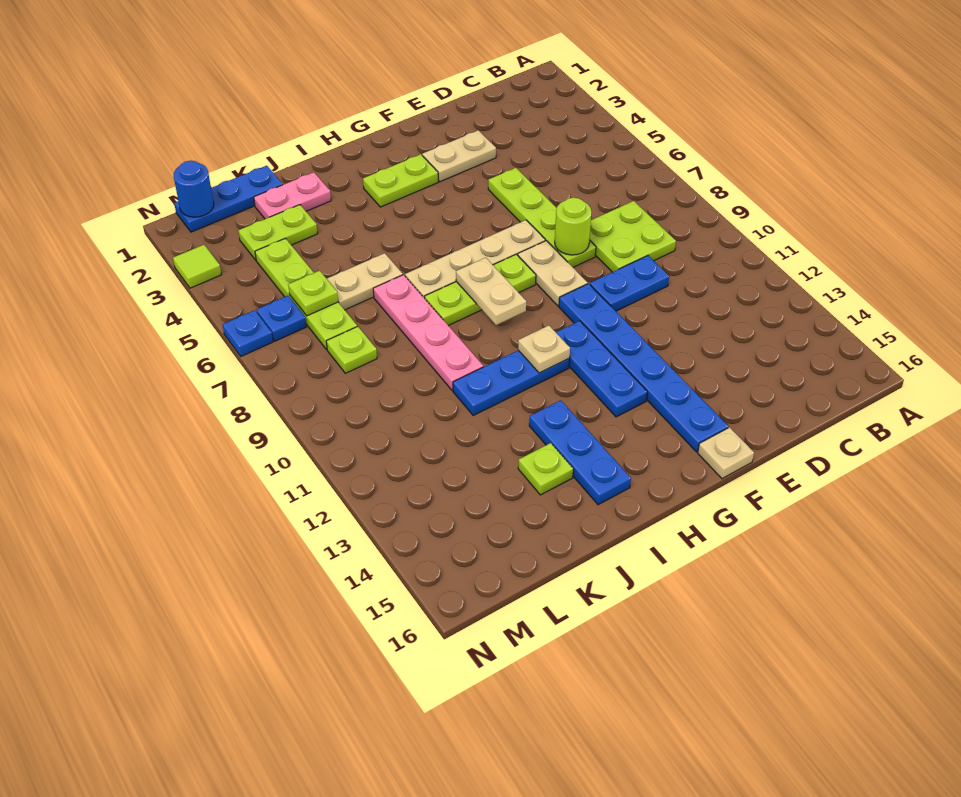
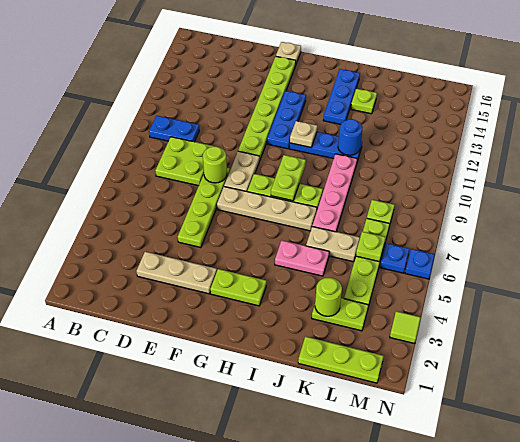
blue plate D10:E10 level 1 -> blue plate B10:C10 level 1
tan plate E3:F3 level 1 -> tan plate D3:F3 level 1
blue plate F10:F15 level 1 -> lime plate F10:F15 level 1
tan plate H8:H9 level 2 -> lime plate H8:H9 level 2
pink plate J2:K2 level 1 -> pink plate I5:J5 level 1
blue plate K1:M1 level 1 -> lime plate K1:M1 level 1
none -> lime round brick K3 level 2
blue round brick M1 level 2 -> blue round brick J11 level 2

